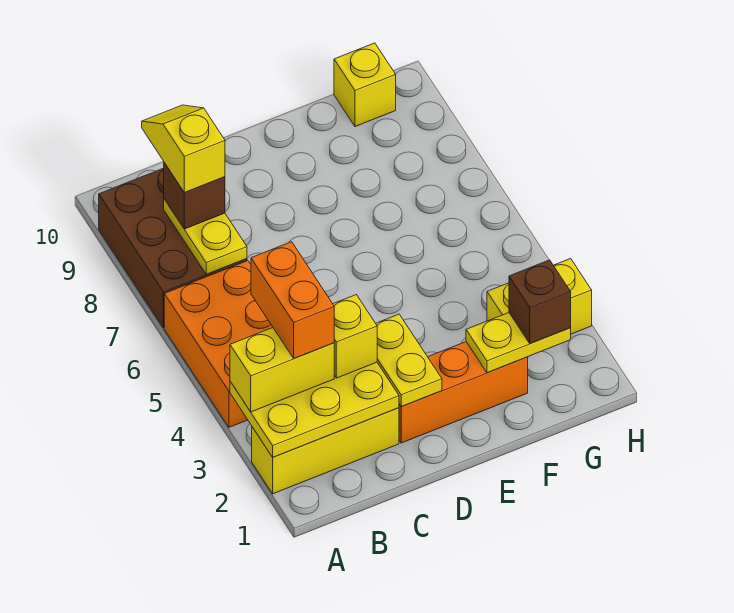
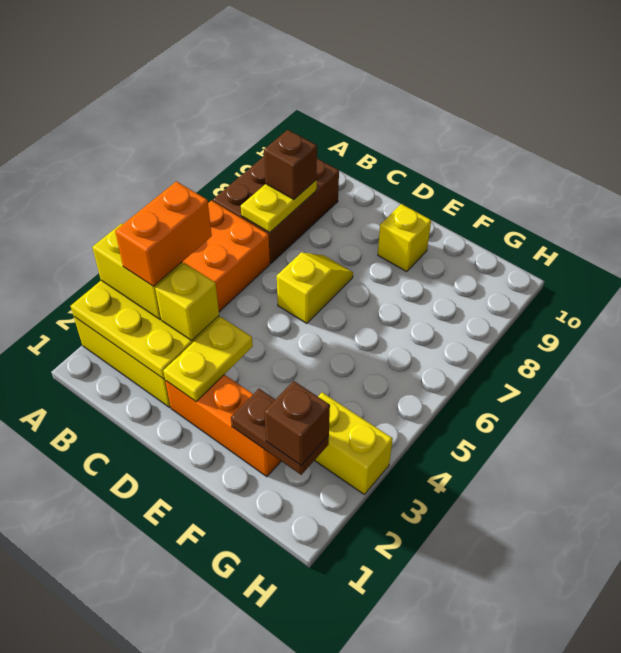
yellow slope B8:B9 level 4 top 8 -> yellow slope D6:D7 level 1 top 6
yellow plate F2:G2 level 2 -> brown plate F2:G2 level 2
yellow brick G10 level 1 -> yellow brick E9 level 1

